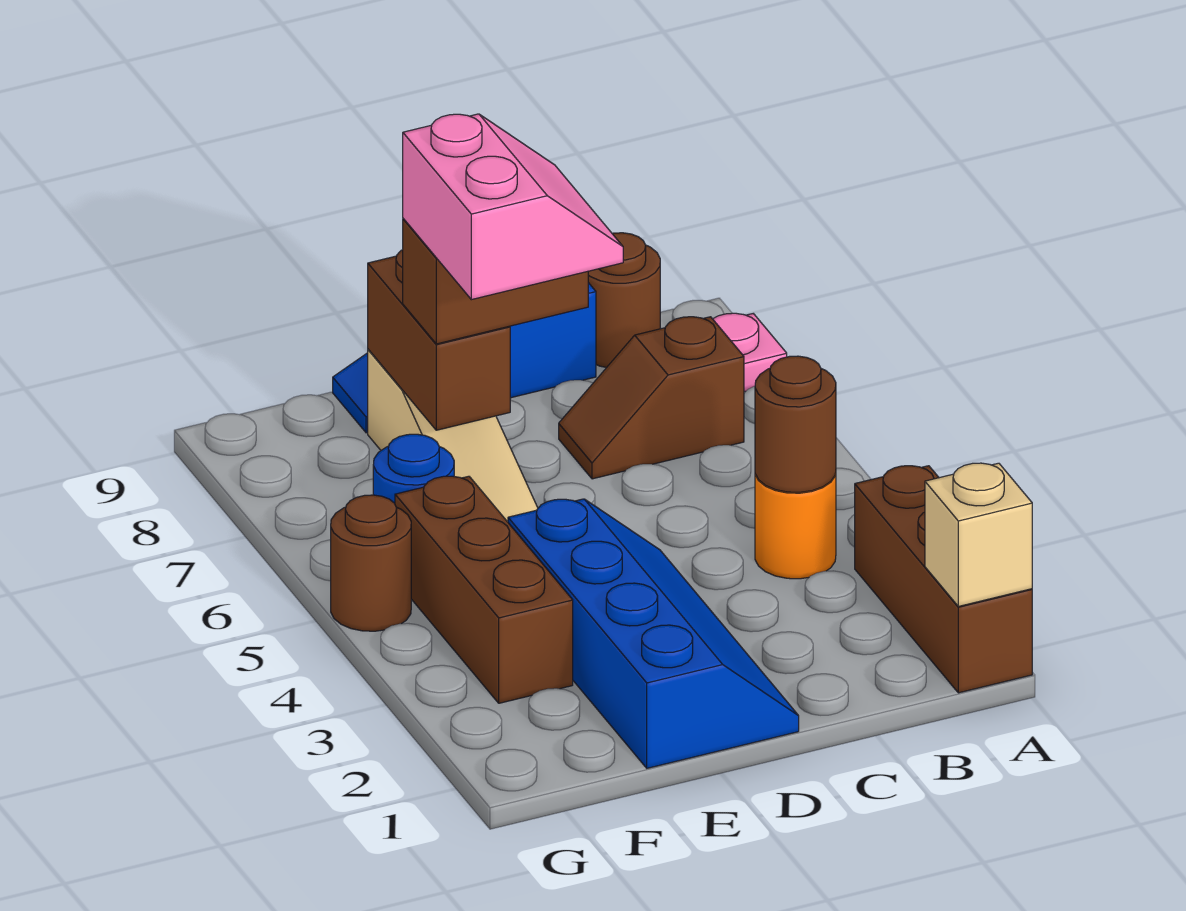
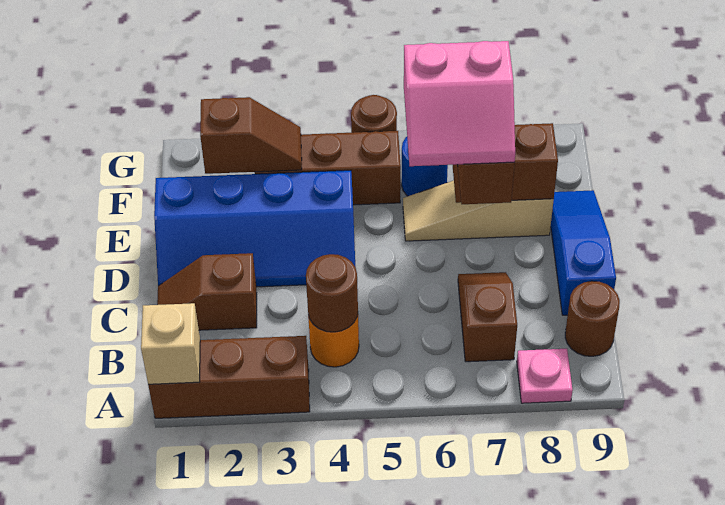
none -> brown slope C1:C2 level 1 top 2
none -> brown slope F2:F3 level 2 top 2

